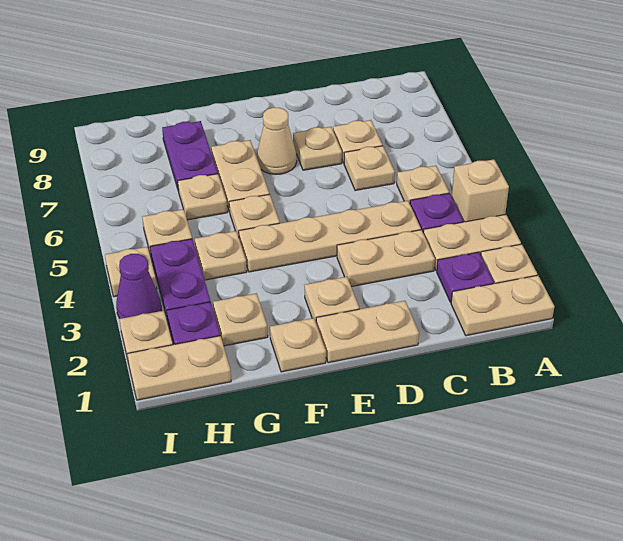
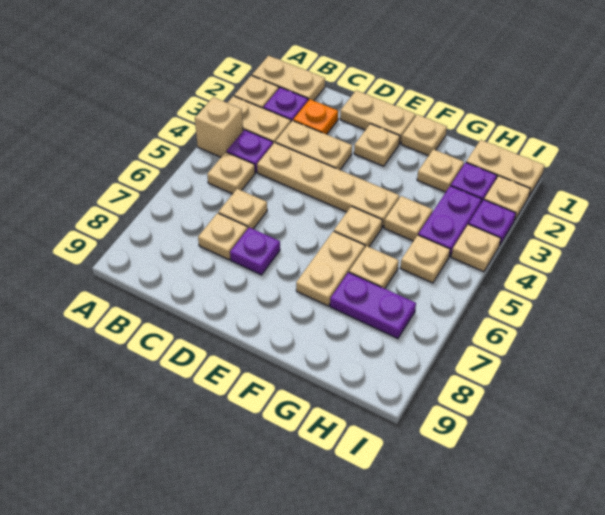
none -> orange plate C2 level 1
tan plate D7 level 1 -> purple plate D7 level 1
tan cone E7 level 1 -> none
purple plate G7:G8 level 1 -> purple plate G7:H7 level 1
purple cone I3 level 1 -> purple plate I3 level 1

